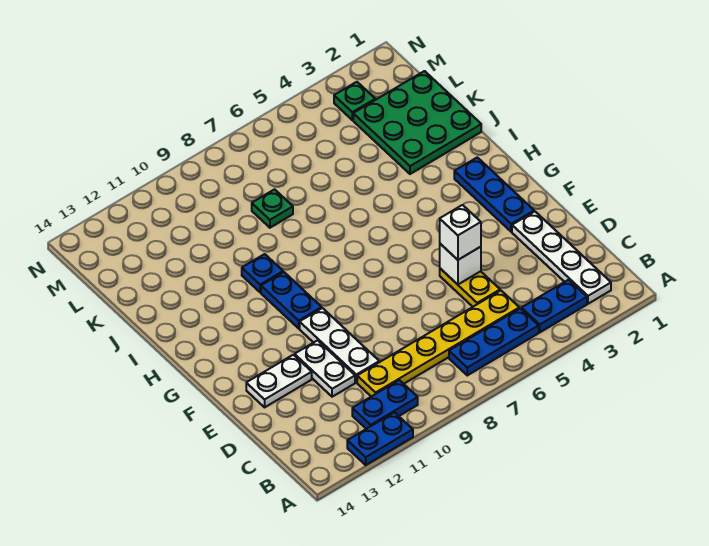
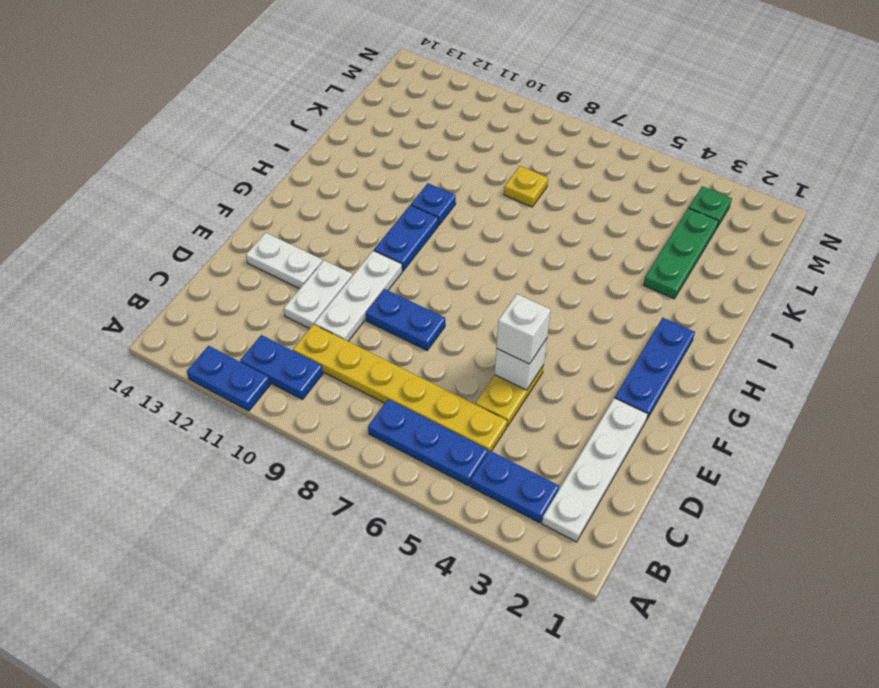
none -> blue plate E8:E9 level 1
green plate J1:L3 level 1 -> green plate J3:L3 level 1
green plate K8 level 1 -> yellow plate K8 level 1

